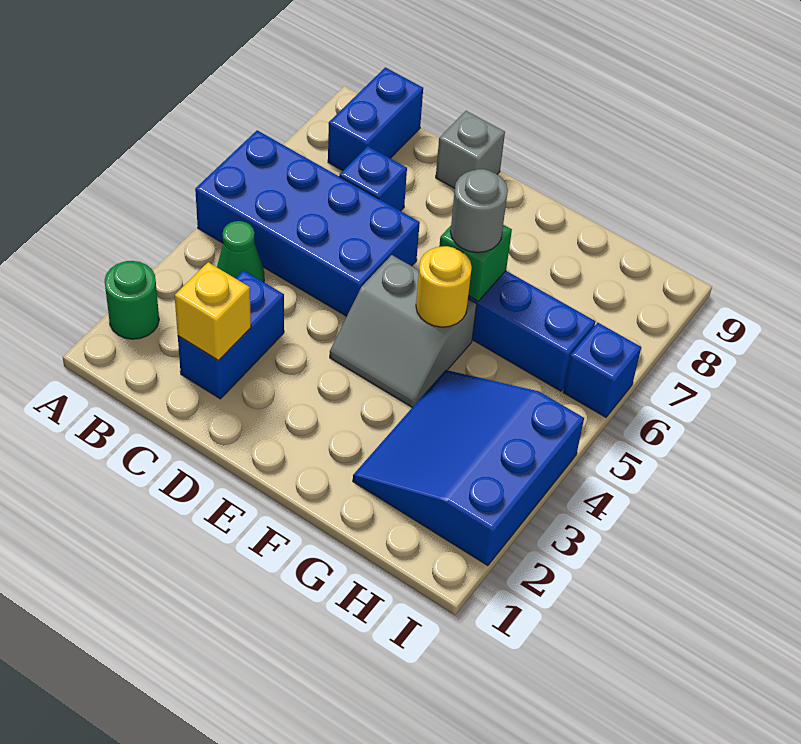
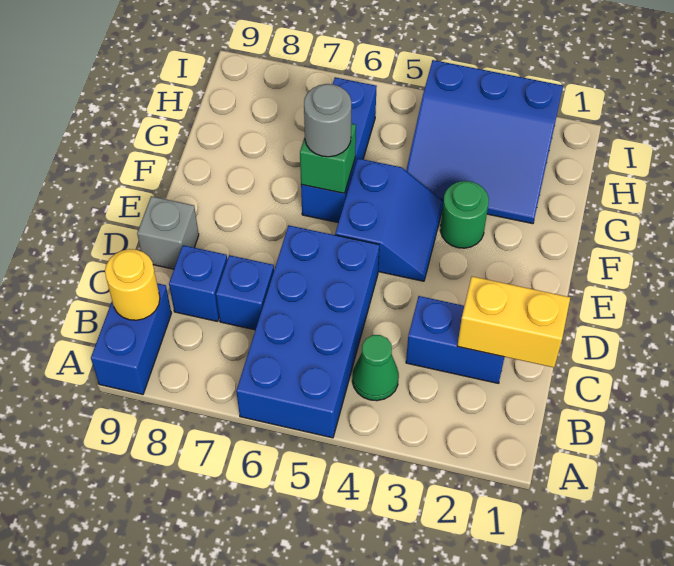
green round brick A2 level 1 -> green round brick F3 level 1
blue brick B8:B9 level 1 -> blue brick A9:B9 level 1
yellow brick C2 level 2 -> yellow brick C1:C2 level 2
grey slope E4:F5 level 1 top 5 -> blue slope E4:F5 level 1 top 5
yellow round brick F5 level 2 -> yellow round brick B9 level 2
blue brick I6 level 1 -> blue brick C8 level 1

